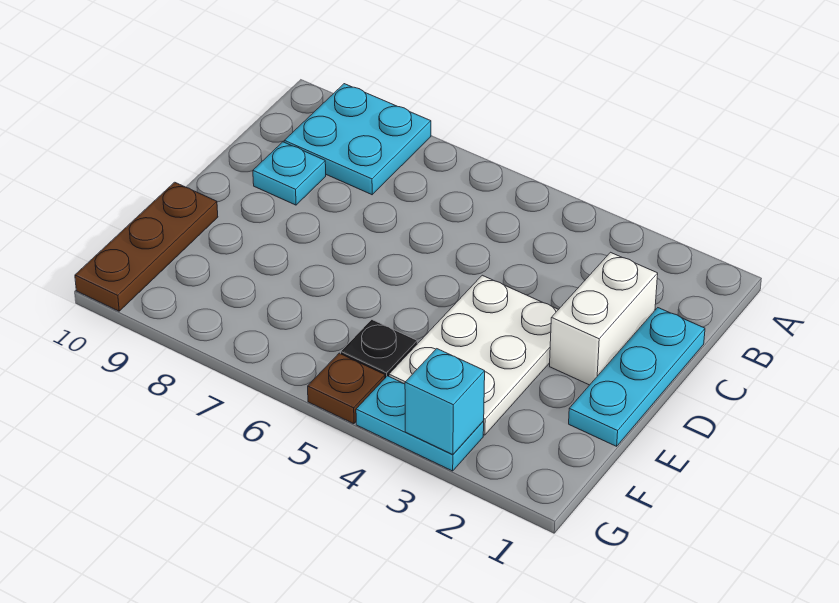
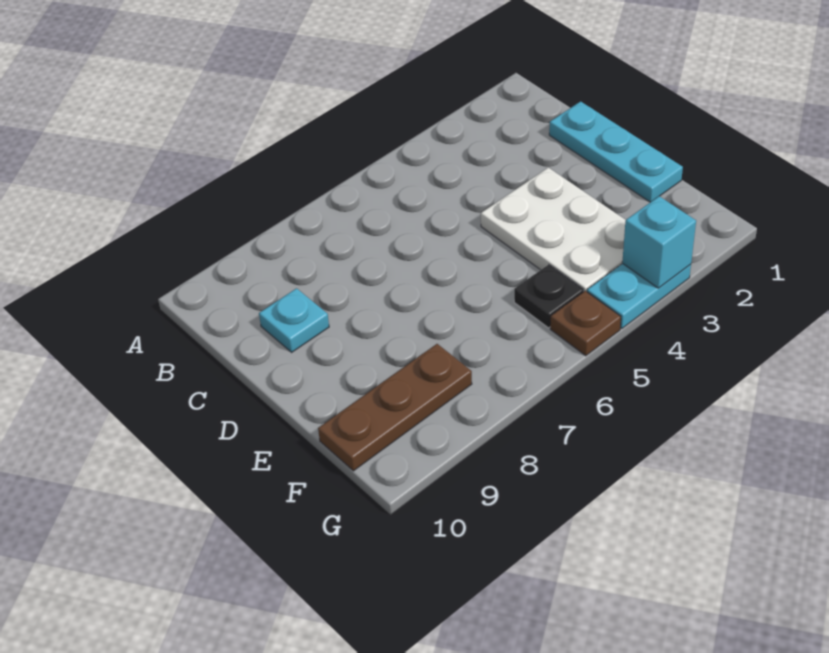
cyan plate A8:B9 level 1 -> none
white brick C2:D2 level 1 -> none
brown plate E10:G10 level 1 -> brown plate F8:F10 level 1

